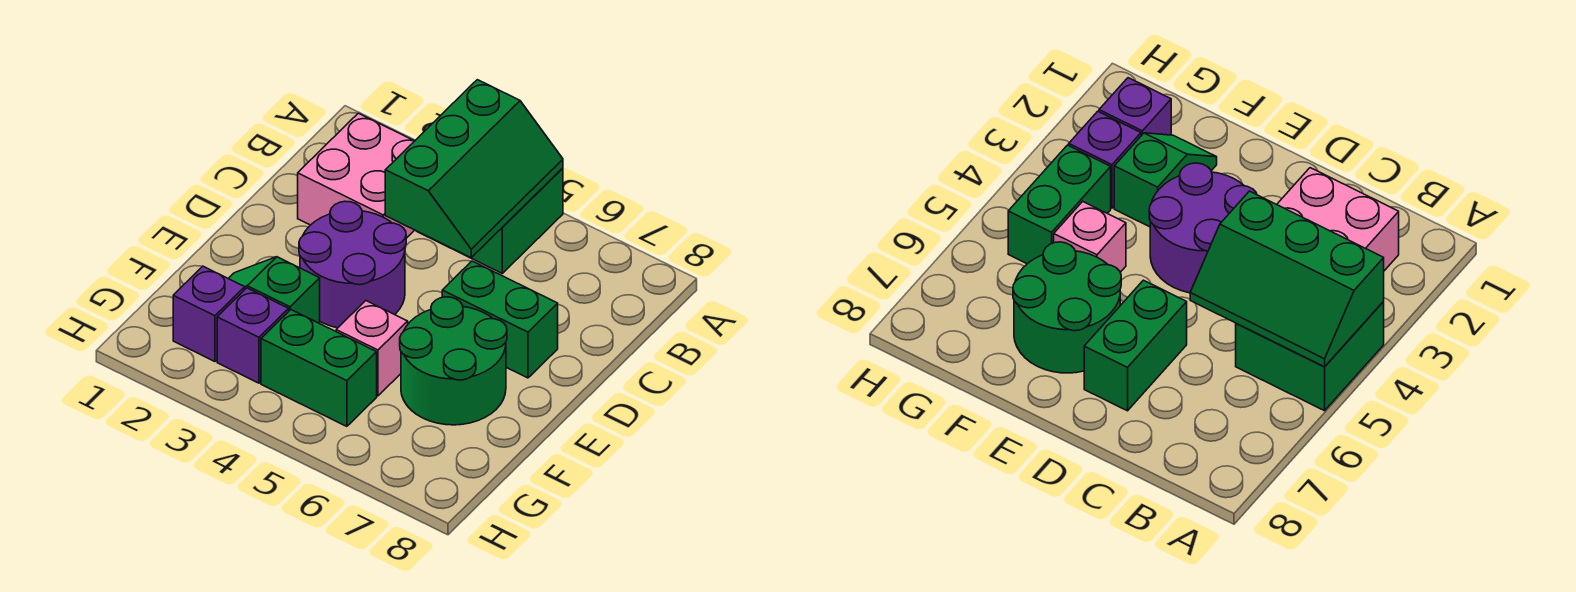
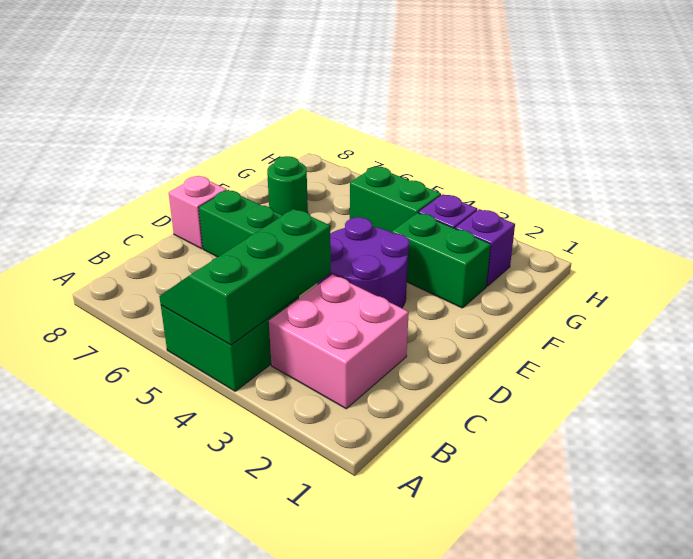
green round brick E6:F7 level 1 -> green round brick F7 level 1
green slope F2:F3 level 1 top 3 -> green brick F2:F3 level 1
pink brick F5 level 1 -> pink brick D8 level 1

